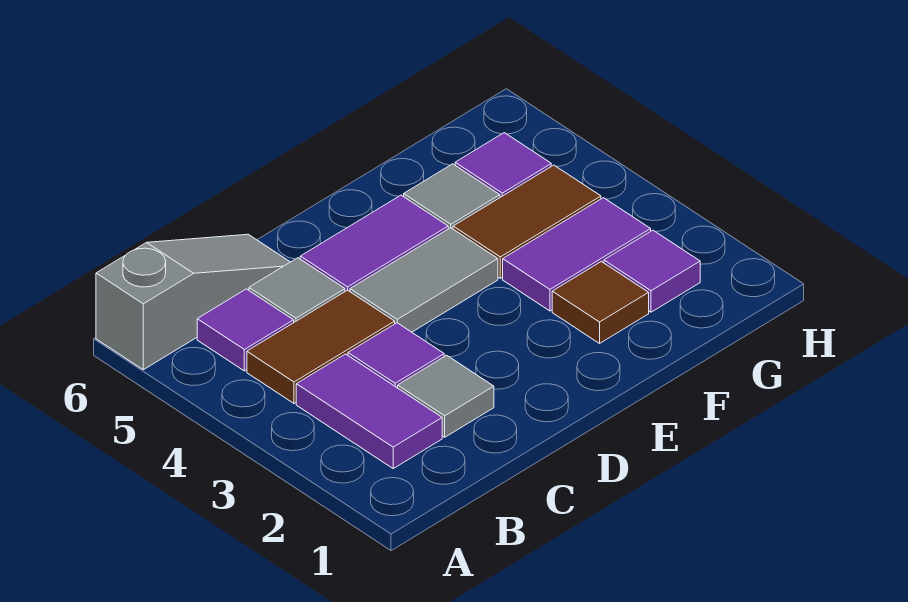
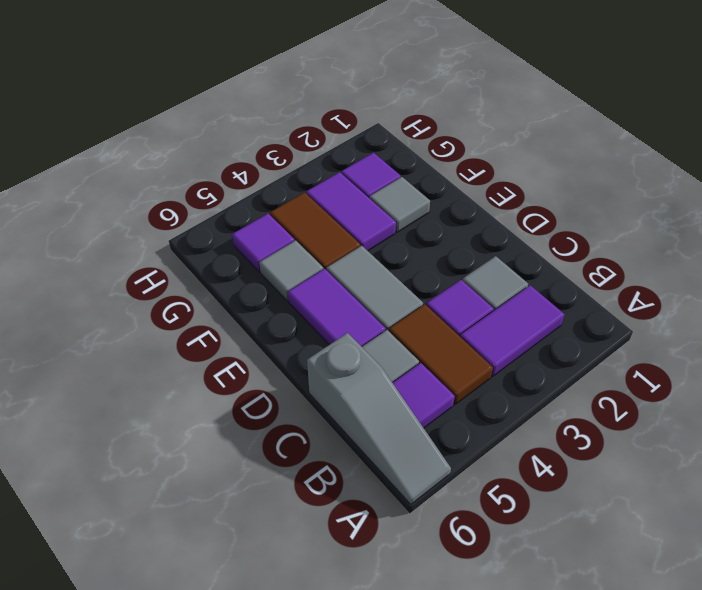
grey slope A6:C6 level 1 top A -> grey slope A6:C6 level 1 top C
brown tile F2 level 1 -> grey tile F2 level 1

